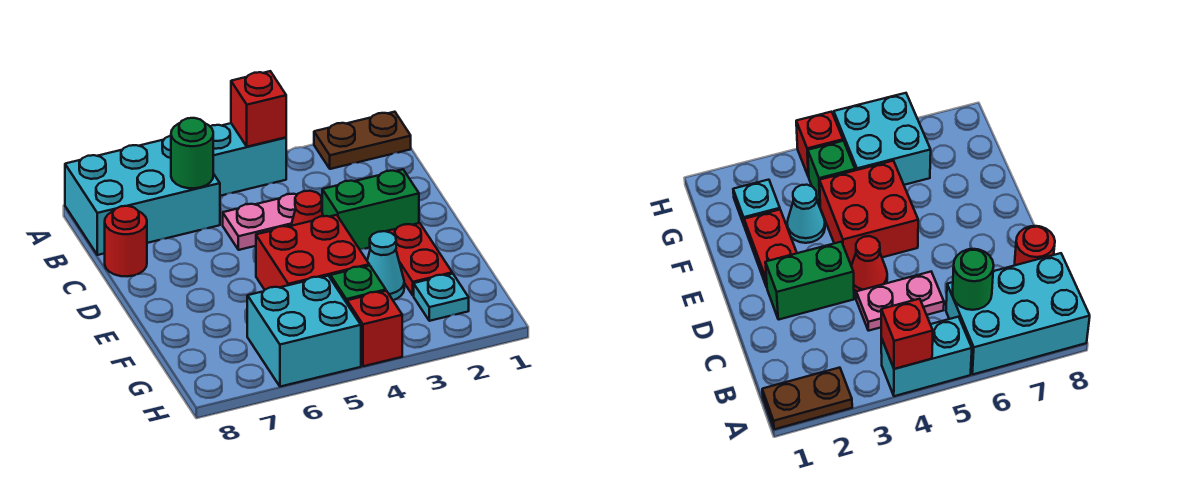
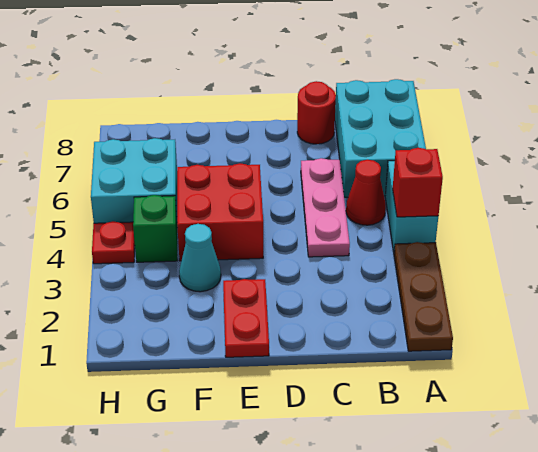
brown plate A1:A2 level 1 -> brown plate A1:A3 level 1
green round brick B6 level 2 -> none
pink plate C4:C5 level 1 -> pink plate C4:C6 level 1
green brick D2:D3 level 1 -> none
red cone D4 level 1 -> red cone B5 level 1
red plate E2:F2 level 1 -> red plate E1:E2 level 1
cyan plate G2 level 1 -> none
red brick H4 level 1 -> red plate H4 level 1

